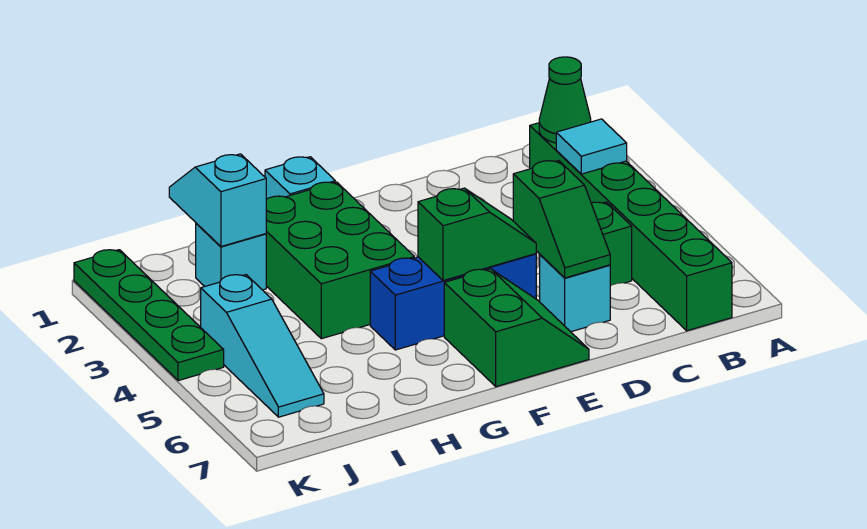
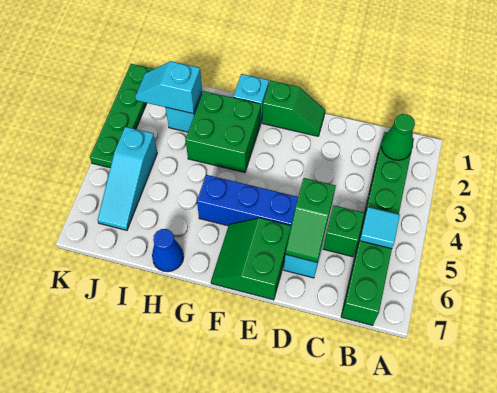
cyan tile B3 level 2 -> cyan tile B5 level 2
green slope E5:F5 level 2 top F -> green slope E1:F1 level 1 top F
green slope E6:F7 level 1 top F -> green slope E6:F7 level 1 top E
green brick G2:H4 level 1 -> green brick G2:H3 level 1
none -> blue cone H7 level 1
cyan slope I1:I2 level 2 top 2 -> cyan slope I2:J2 level 2 top I

